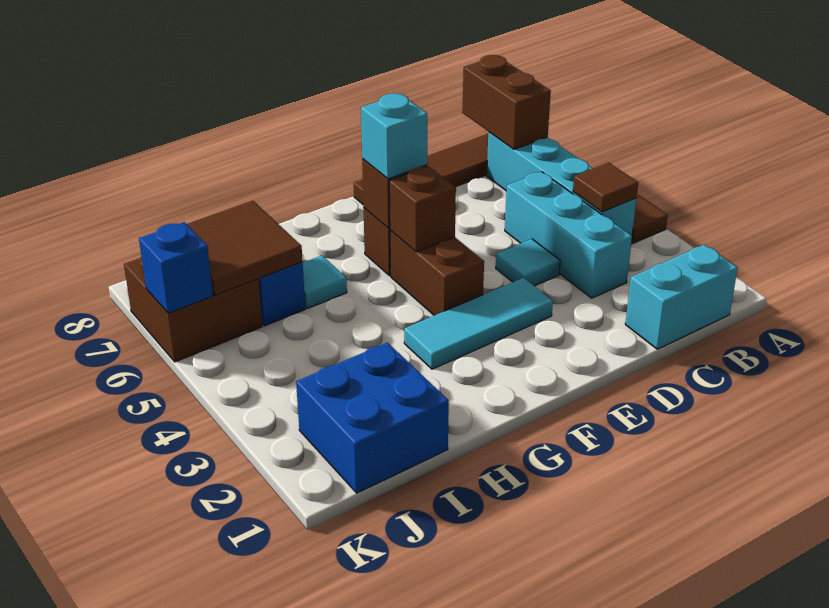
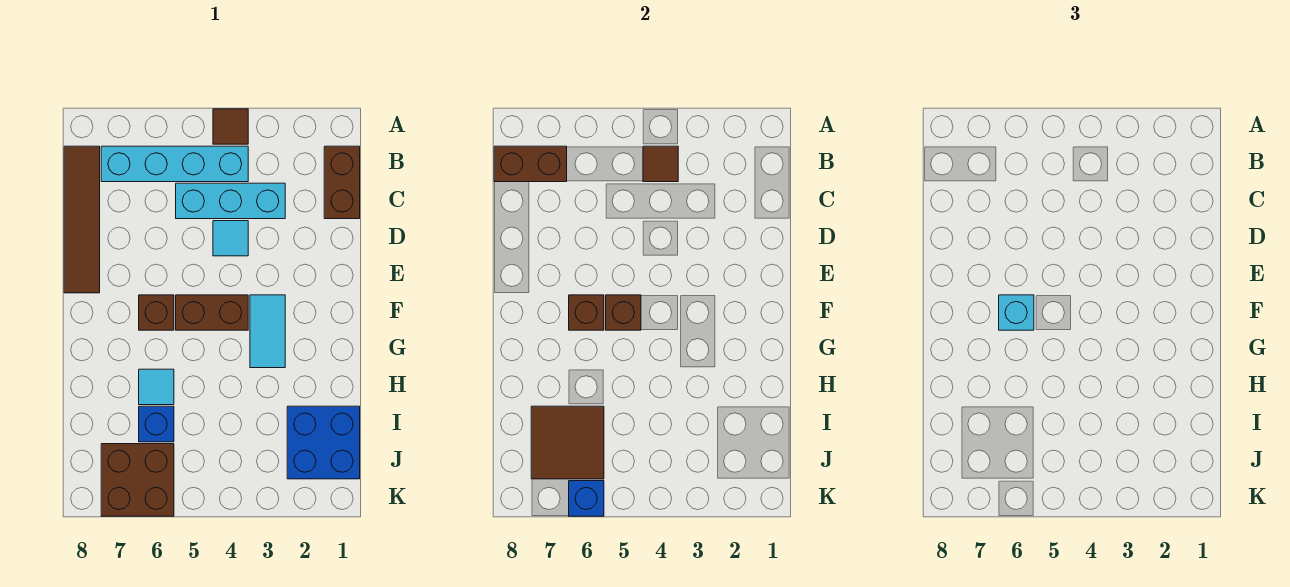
cyan brick B1:C1 level 1 -> brown brick B1:C1 level 1
cyan tile E3:G3 level 1 -> cyan tile F3:G3 level 1

